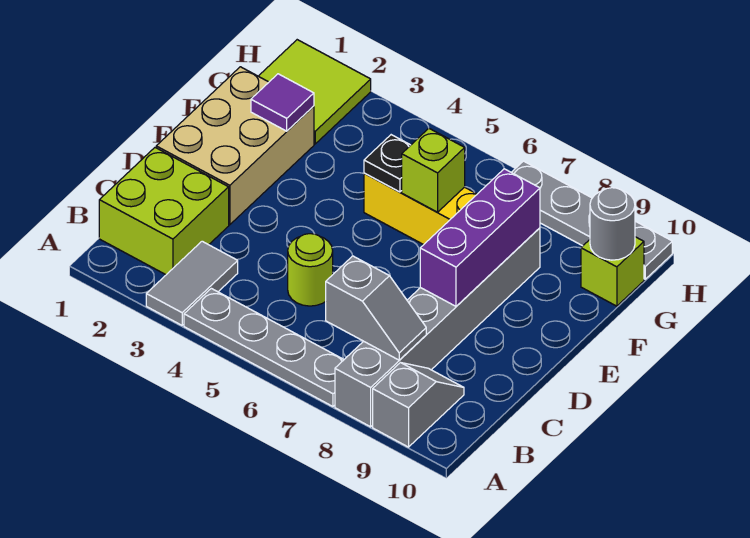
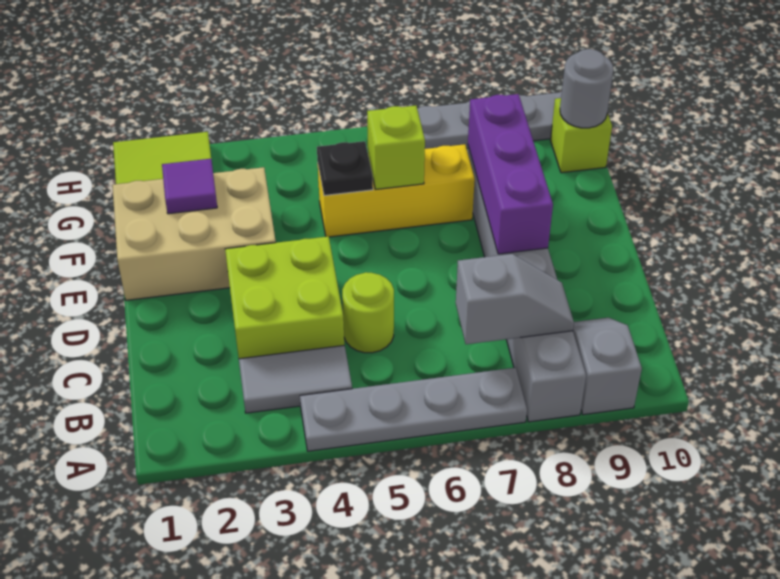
grey tile A3:B3 level 1 -> grey tile B3:B4 level 1
lime brick B1:C2 level 1 -> lime brick C3:D4 level 1
tan brick D1:F2 level 1 -> tan brick E1:F3 level 1

